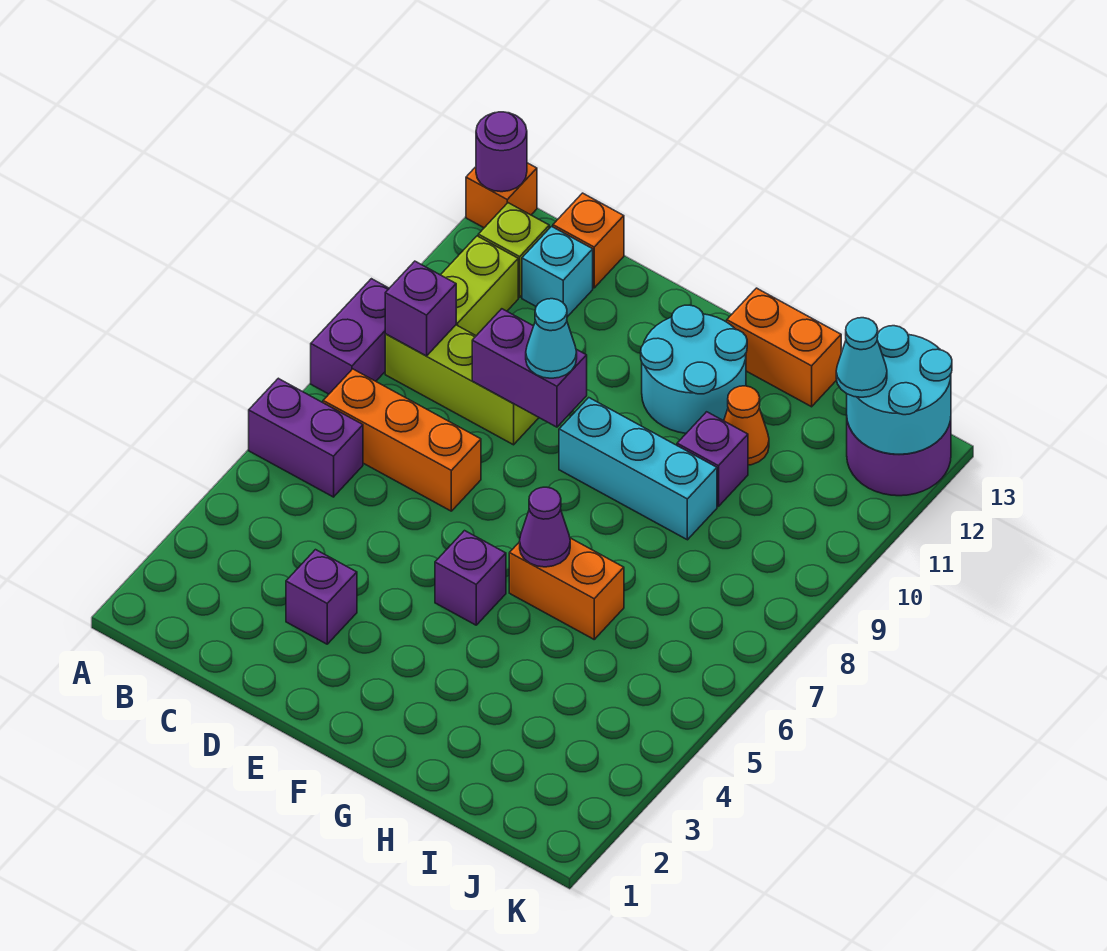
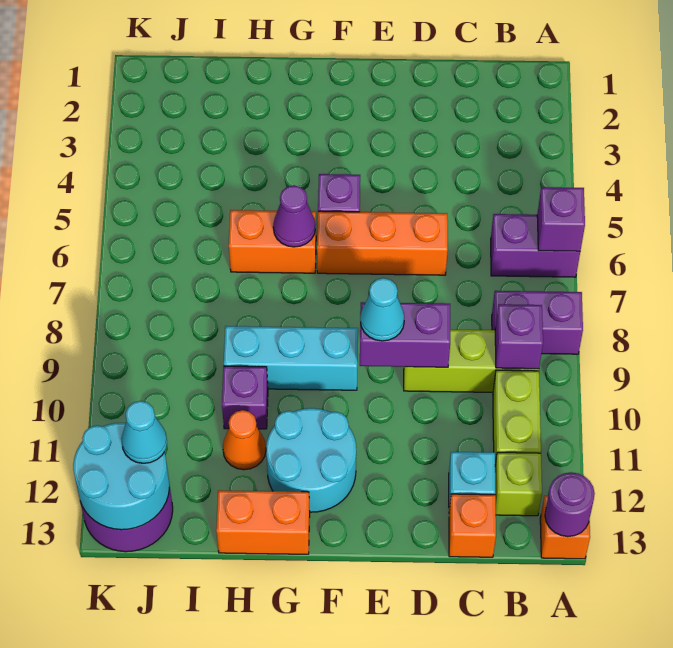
purple brick A8:A9 level 1 -> purple brick A8:B8 level 1
orange brick B7:D7 level 1 -> orange brick D6:F6 level 1
purple brick D3 level 1 -> purple brick A6 level 2

